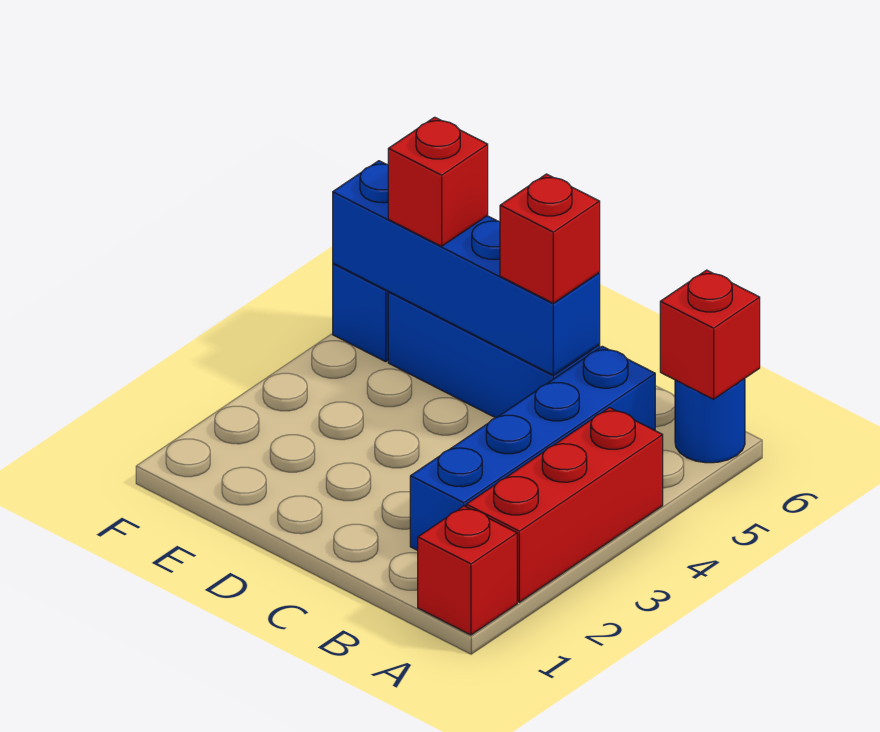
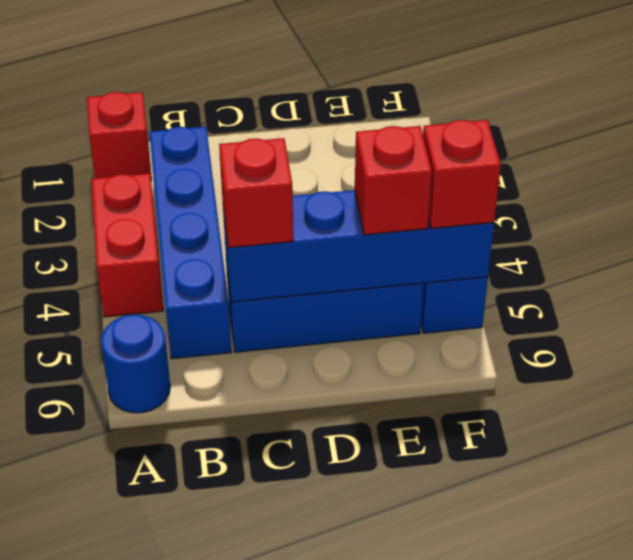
red brick A2:A4 level 1 -> red brick A3:A4 level 1
red brick A6 level 2 -> red brick F5 level 3

